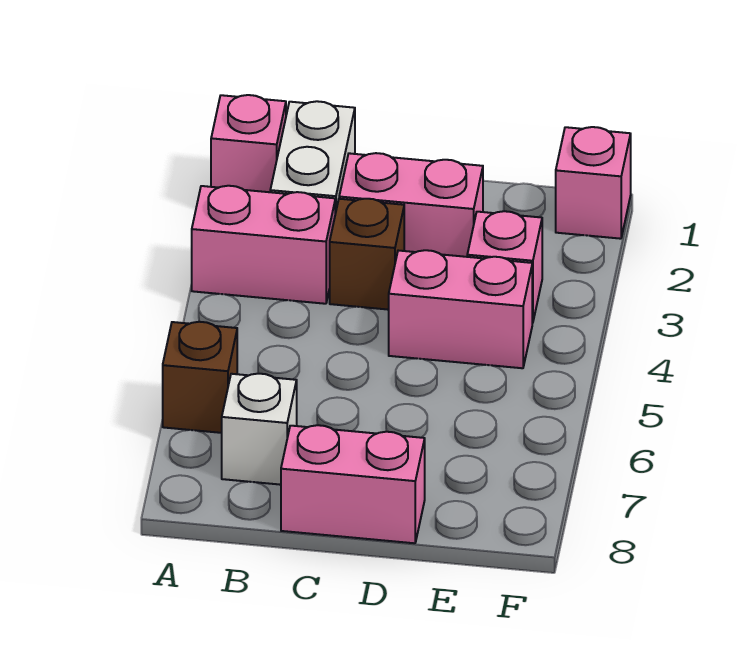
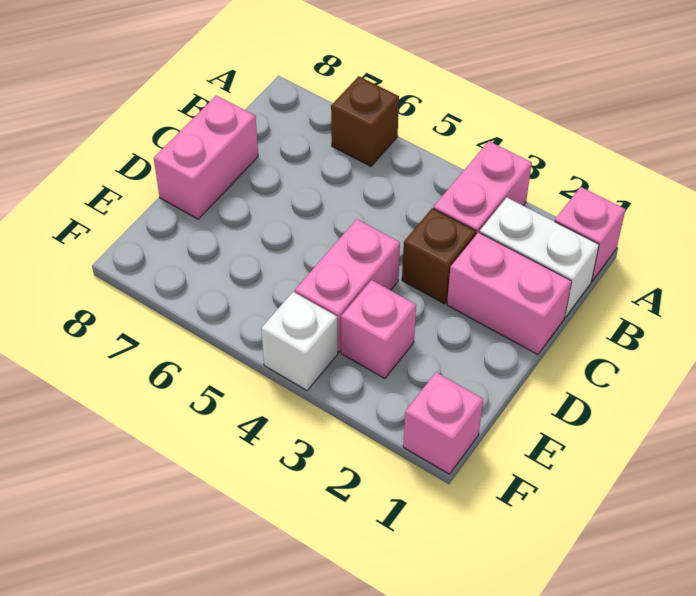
white brick B7 level 1 -> white brick F4 level 1
pink brick C2:D2 level 1 -> pink brick C1:C2 level 1

